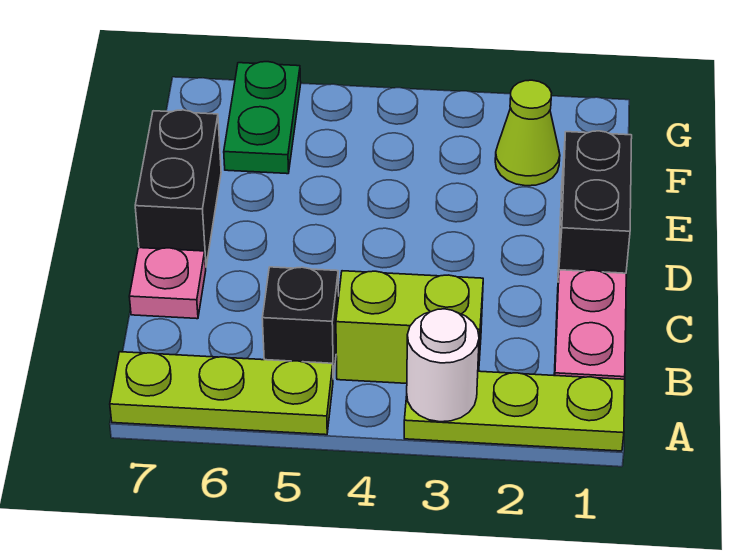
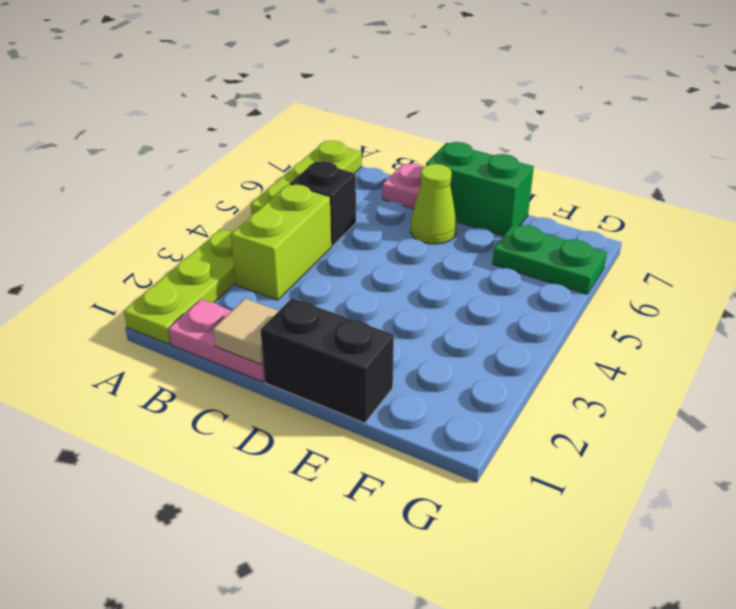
white round brick A3 level 2 -> none
none -> tan tile C1 level 2
black brick D7:E7 level 1 -> green brick D7:E7 level 1
lime cone F2 level 1 -> lime cone D6 level 1

